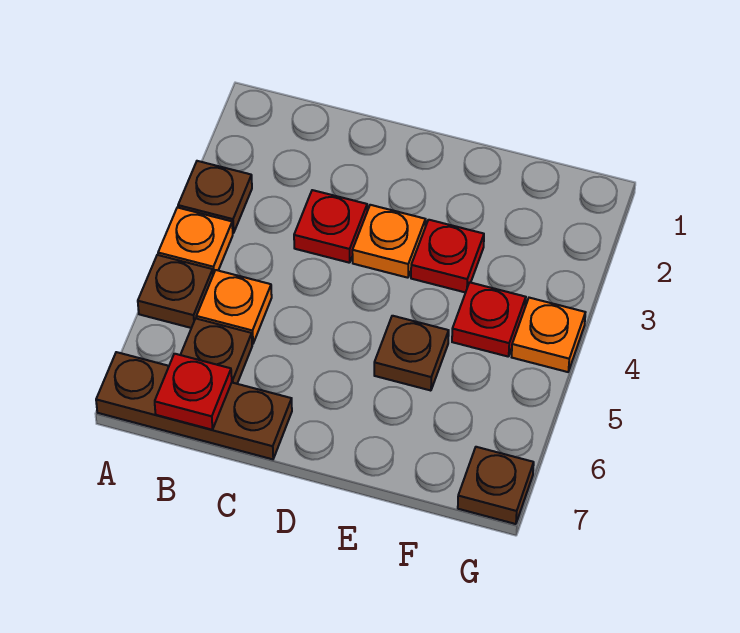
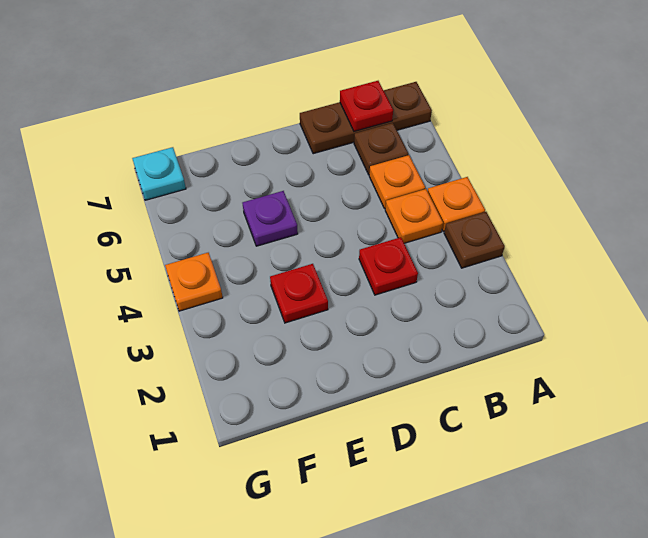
brown plate A5 level 1 -> none
orange plate D3 level 1 -> orange plate B4 level 1
brown plate E5 level 1 -> purple plate E5 level 1
red plate F4 level 1 -> none
brown plate G7 level 1 -> cyan plate G7 level 1

